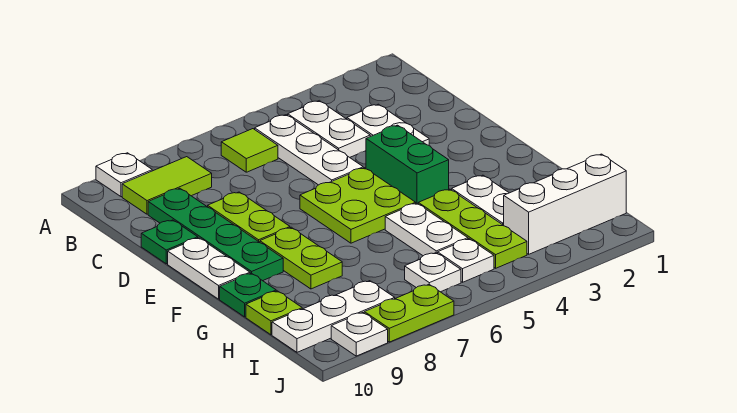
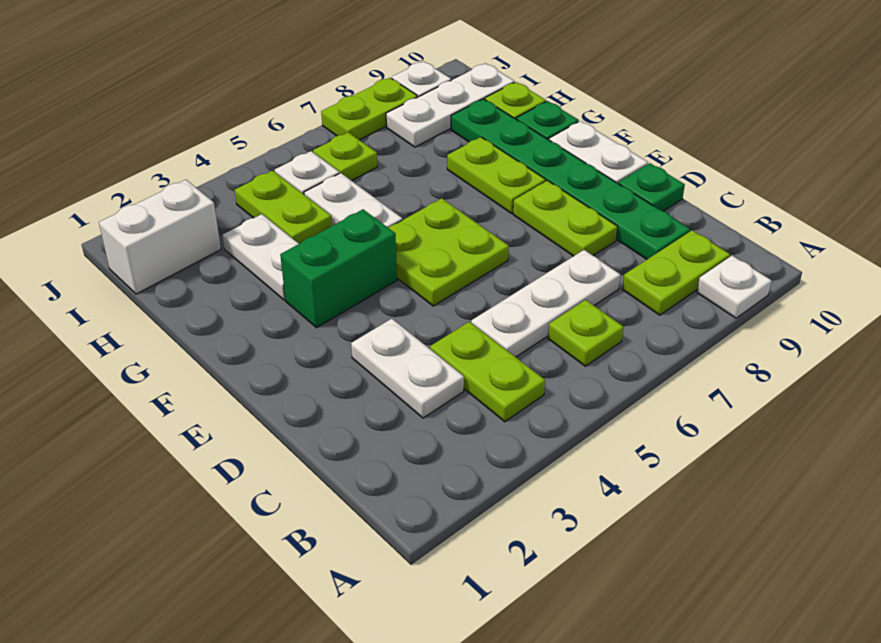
white plate B4:C4 level 1 -> lime plate B4:C4 level 1
white plate B5:D5 level 1 -> white plate C5:C7 level 1
lime tile B6 level 1 -> lime plate B6 level 1
lime tile B8:B9 level 1 -> lime plate B8:B9 level 1
green plate C9:F9 level 1 -> green plate C9:H9 level 1
green brick E4:F4 level 1 -> green brick F3:F4 level 1
lime plate G4:I4 level 1 -> lime plate H4:I4 level 1
white brick I1:I3 level 1 -> white brick I1:I2 level 1
white plate I6 level 1 -> lime plate I6 level 1

